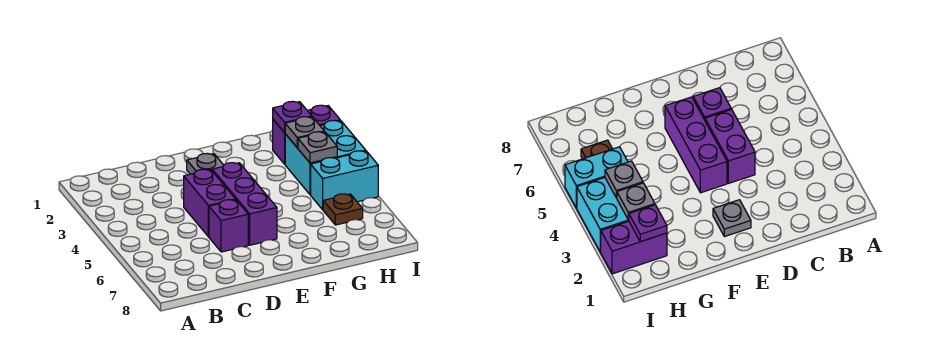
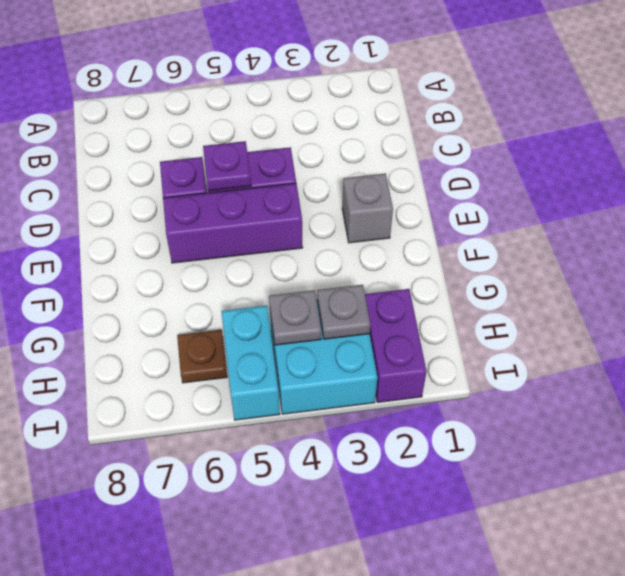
grey plate E2 level 1 -> grey brick E2 level 1
purple plate H2 level 2 -> purple plate D5 level 2

